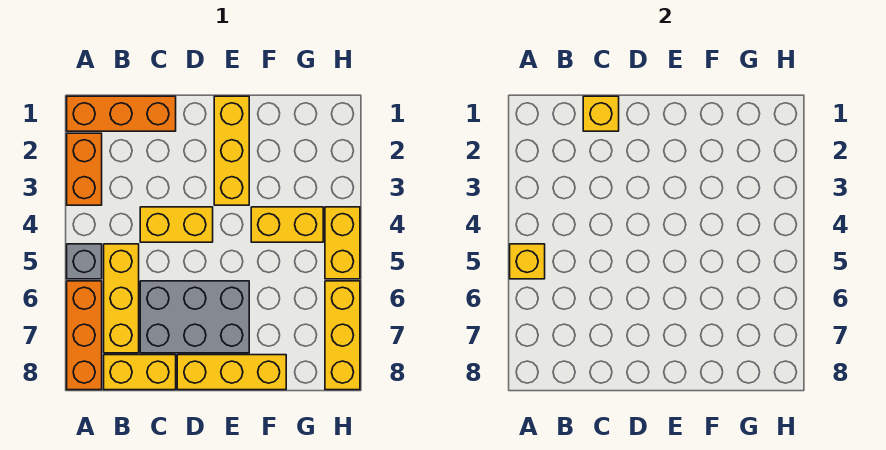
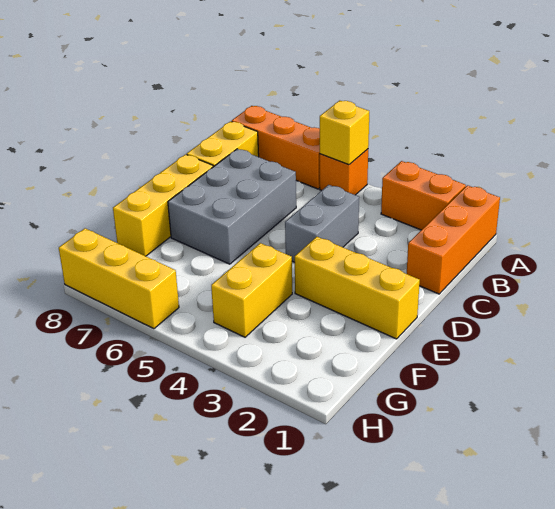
grey brick A5 level 1 -> orange brick A5 level 1
yellow brick B5:B7 level 1 -> none
yellow brick C1 level 2 -> none
yellow brick C4:D4 level 1 -> grey brick C4:D4 level 1
yellow brick H4:H5 level 1 -> none

